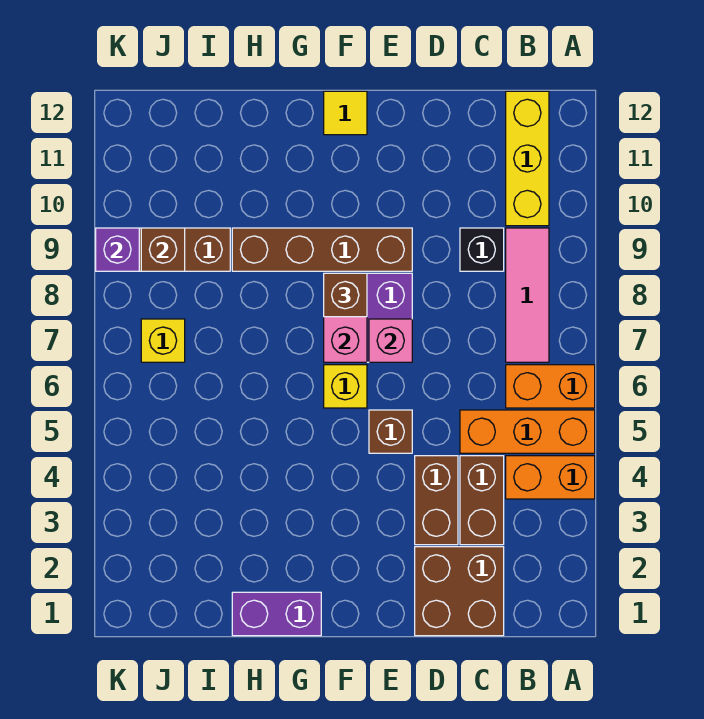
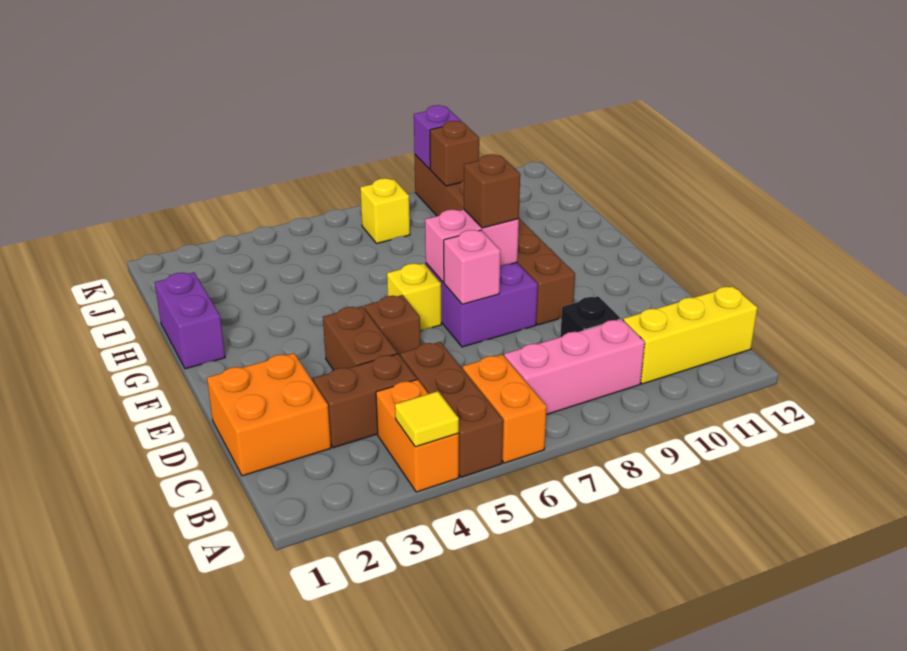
orange brick A5:C5 level 1 -> brown brick A5:C5 level 1
pink tile B7:B9 level 1 -> pink brick B7:B9 level 1
brown brick C1:D2 level 1 -> orange brick C1:D2 level 1
brown brick D3:D4 level 1 -> brown brick D4:E4 level 1
yellow tile F12 level 1 -> yellow tile A4 level 2

